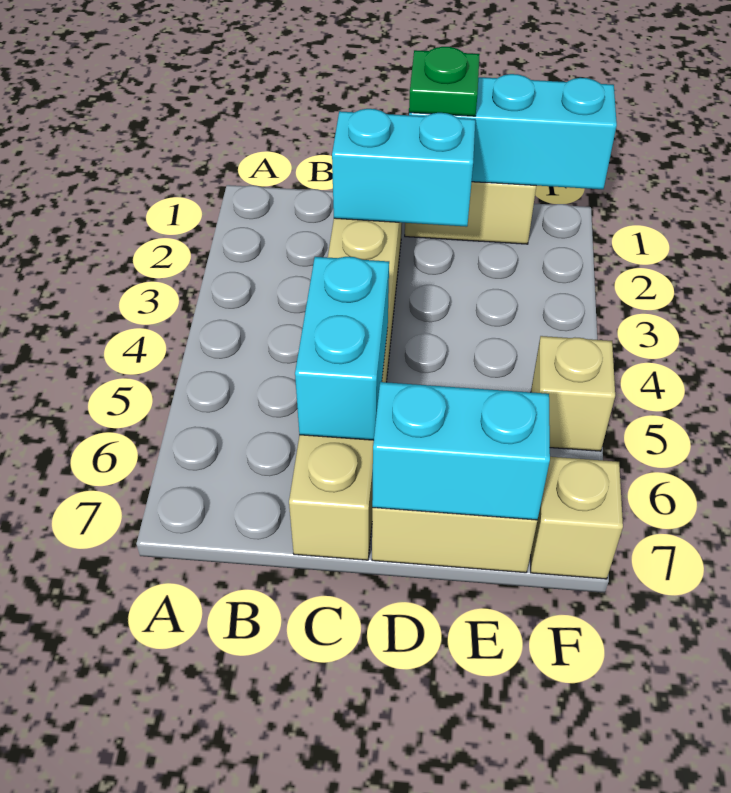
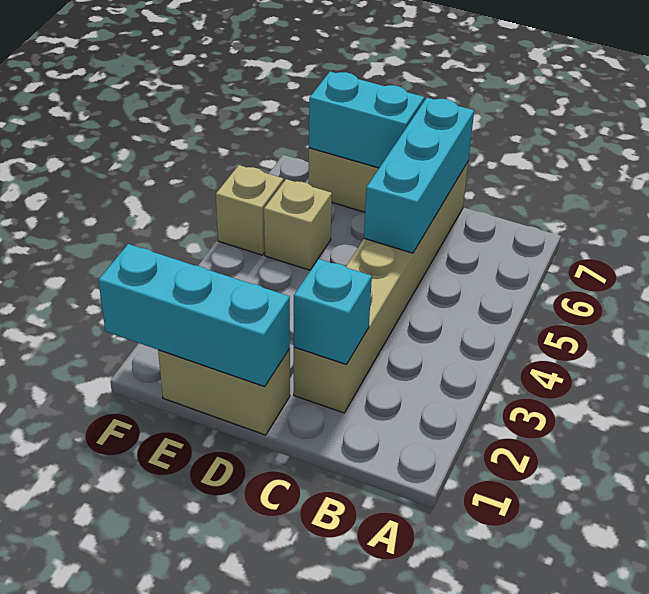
cyan brick C2:D2 level 2 -> cyan brick C2 level 2
cyan brick C5:C6 level 2 -> cyan brick C5:C7 level 2
green plate D1 level 3 -> none
tan brick F7 level 1 -> tan brick E5 level 1

